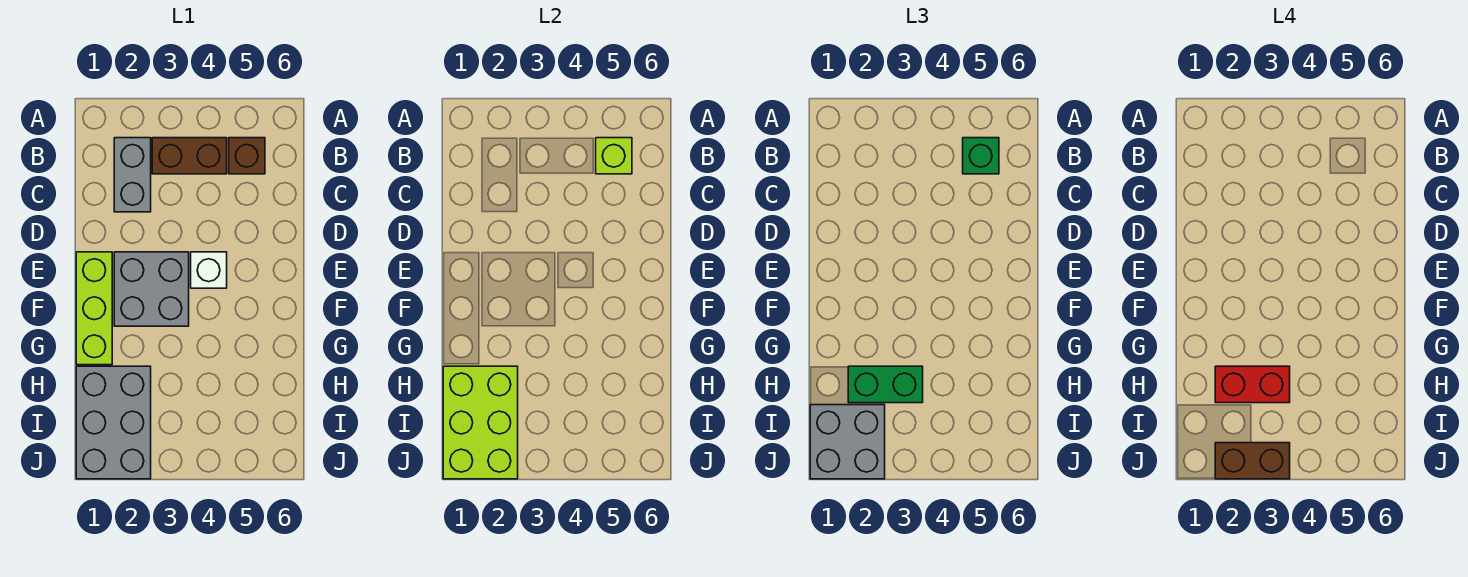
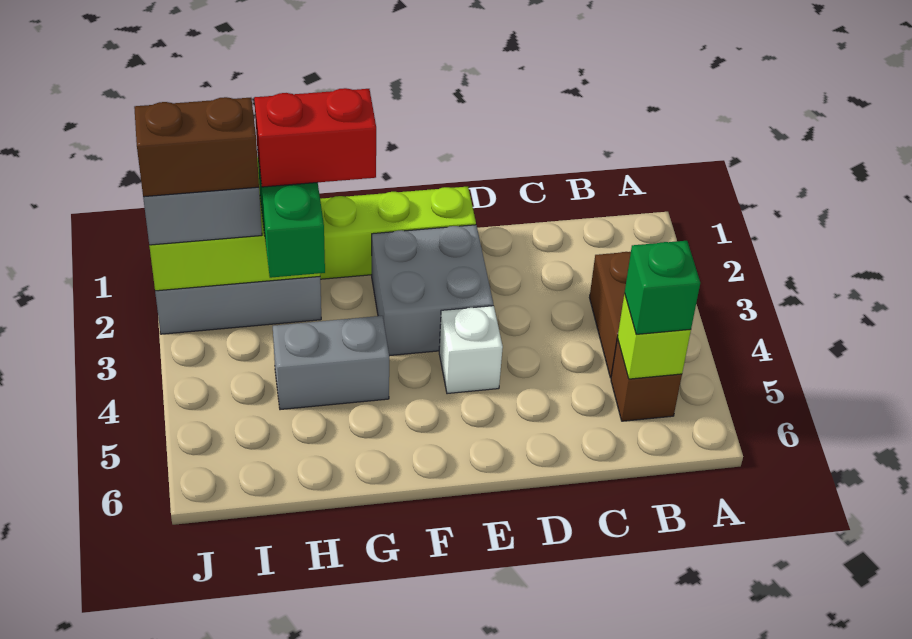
grey brick B2:C2 level 1 -> grey brick G4:H4 level 1
red brick H2:H3 level 4 -> red brick G2:H2 level 4
brown brick J2:J3 level 4 -> brown brick I2:J2 level 4

